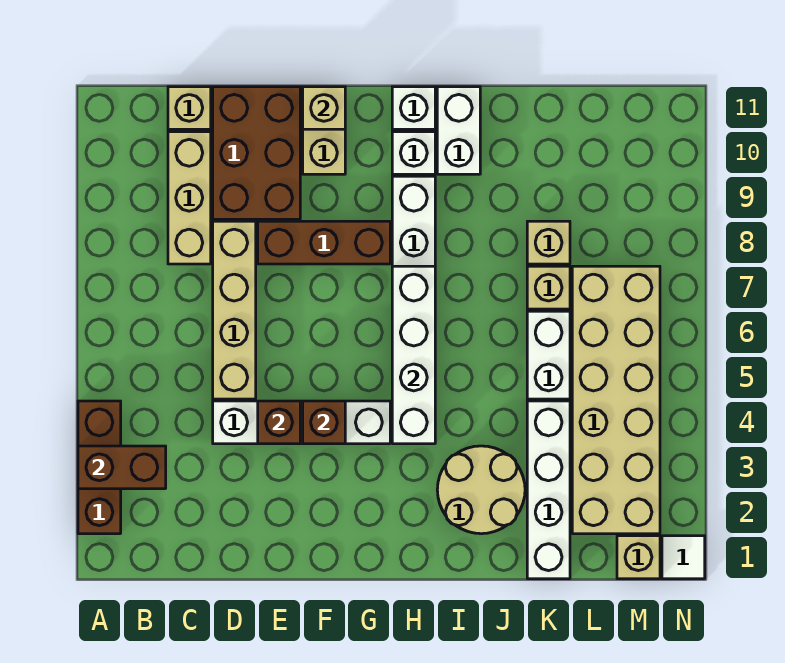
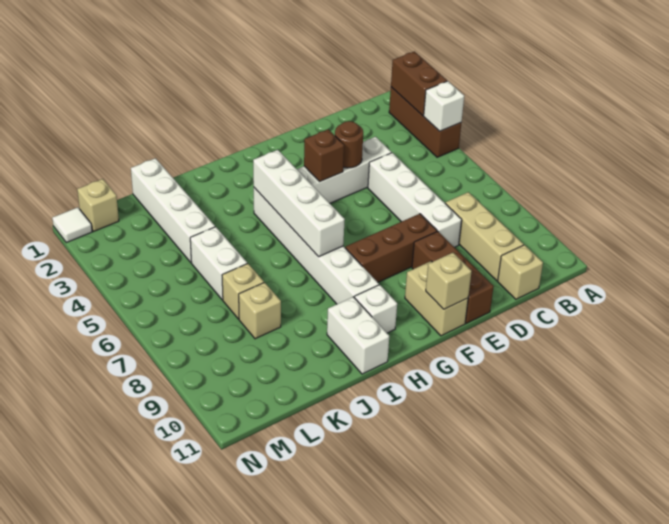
brown brick A3:B3 level 2 -> brown brick A2:A3 level 2
tan brick D5:D8 level 1 -> white brick D5:D8 level 1
brown brick D9:E11 level 1 -> brown brick E9:E11 level 1
brown brick E4 level 2 -> brown round brick E4 level 2
white brick H11 level 1 -> white brick A4 level 2
tan round brick I2:J3 level 1 -> none
tan brick L2:M7 level 1 -> none

